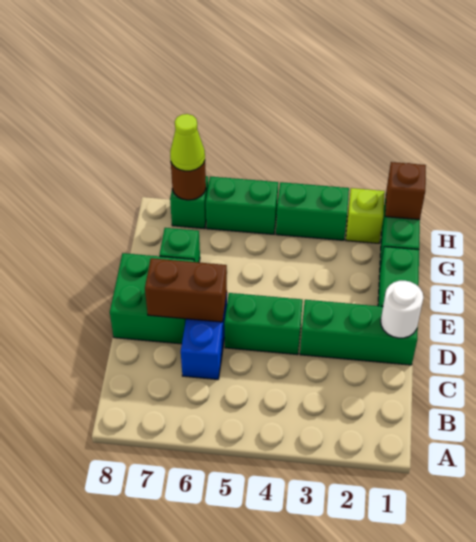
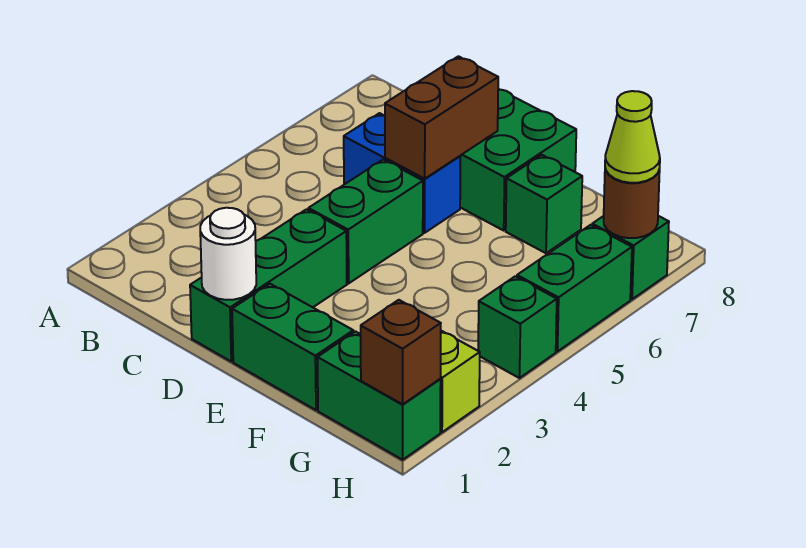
green brick H3:H4 level 1 -> green brick H4 level 1

